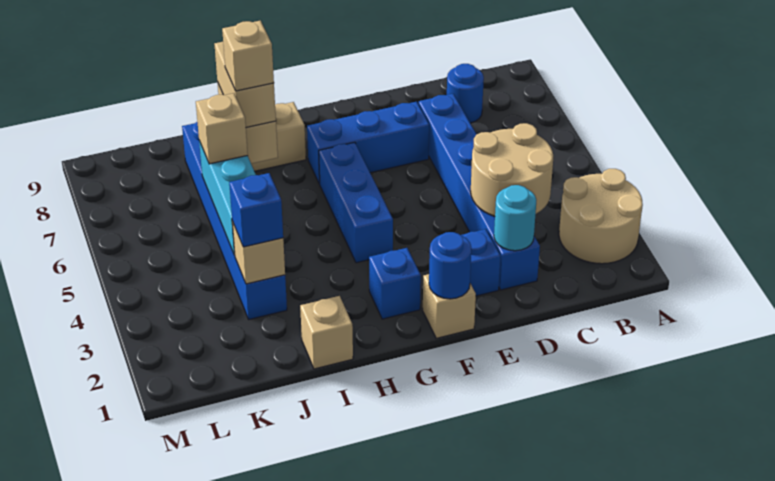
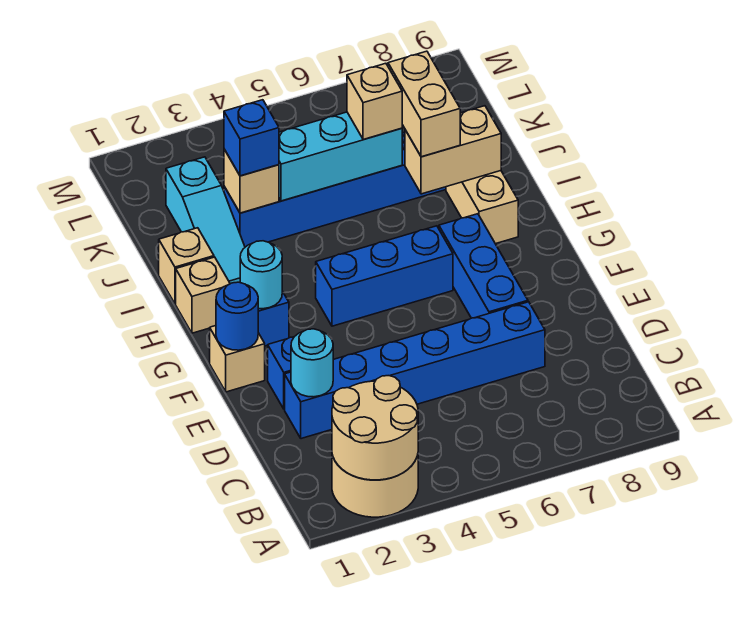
tan round brick C3:D4 level 2 -> tan round brick A2:B3 level 2
blue round brick C8 level 1 -> none
none -> cyan round brick G2 level 2
none -> cyan slope I2:K2 level 1 top K
tan brick I7:I8 level 3 -> tan brick I7:J7 level 3
tan brick I7 level 4 -> tan brick H1 level 1

